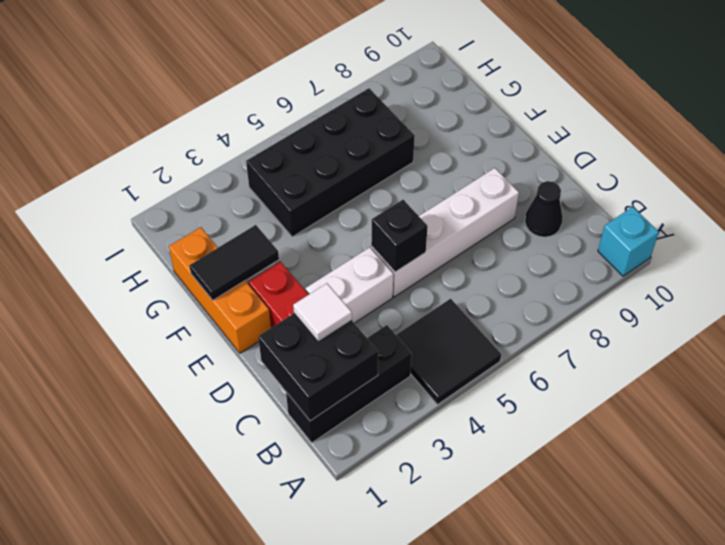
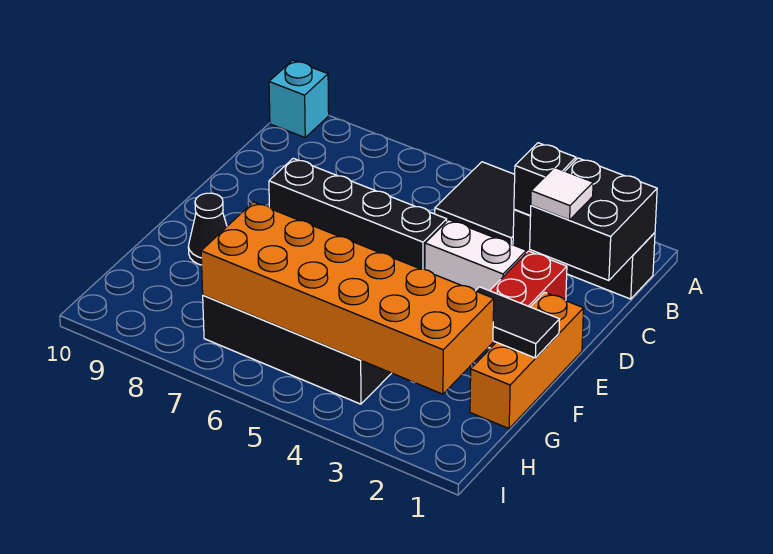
black cone C9 level 1 -> black cone F9 level 1
white brick D5:D8 level 1 -> black brick D5:D8 level 1
black brick D5 level 2 -> black brick B3 level 2
none -> orange brick G2:H7 level 2

